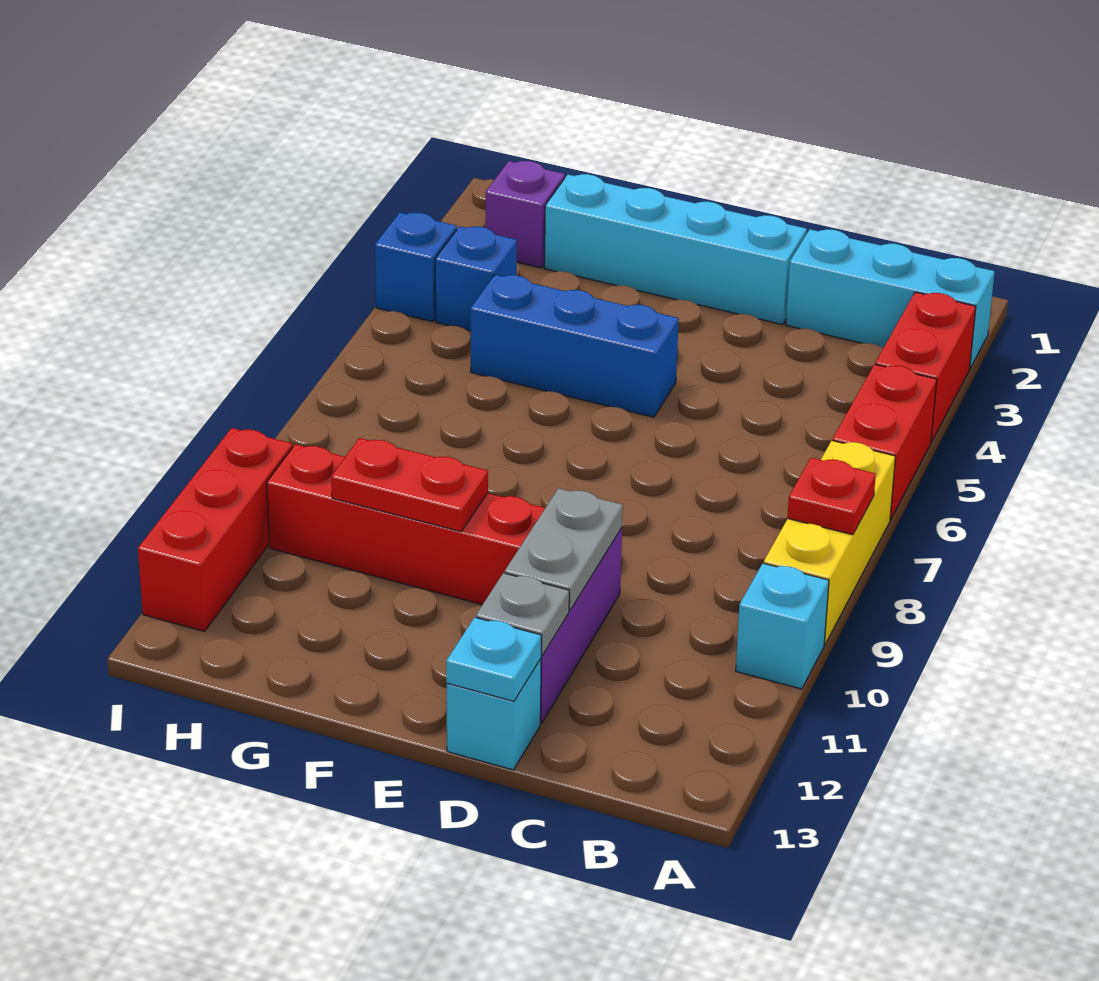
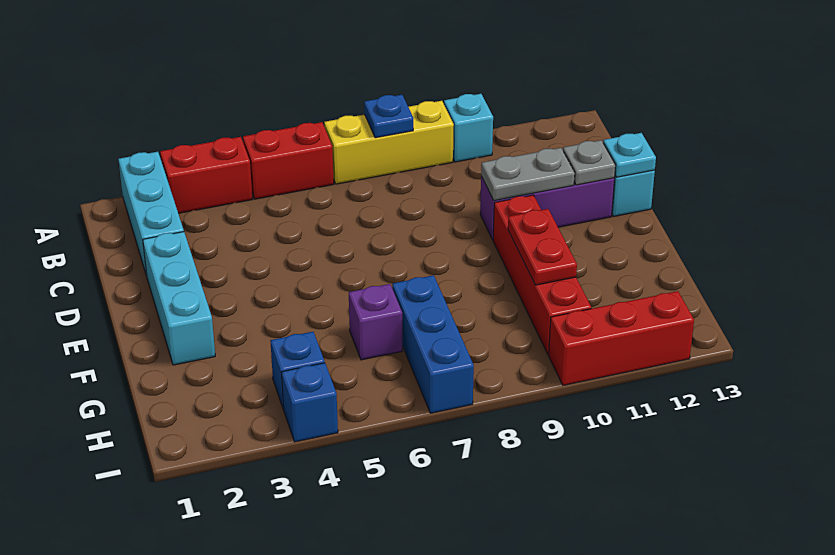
red plate A8 level 2 -> blue plate A8 level 2
cyan brick D2:G2 level 1 -> cyan brick D2:F2 level 1
blue brick E5:G5 level 1 -> blue brick G7:I7 level 1
purple brick H2 level 1 -> purple brick G6 level 1

